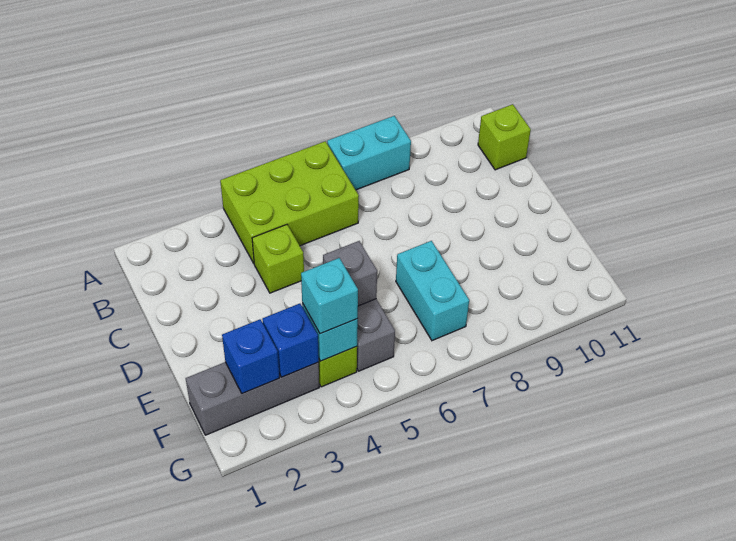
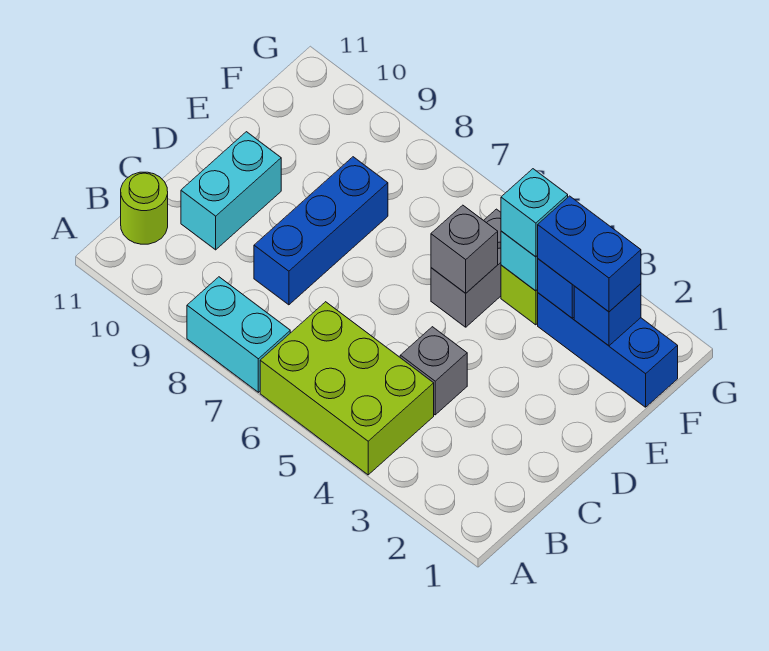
lime brick B11 level 1 -> lime round brick B11 level 1
lime brick C4 level 1 -> grey brick C4 level 1
none -> blue brick C8:E8 level 1
cyan brick E7:F7 level 1 -> cyan brick C10:D10 level 1
grey brick F1:F3 level 1 -> blue brick F1:F3 level 1
none -> blue brick F2:F3 level 3

